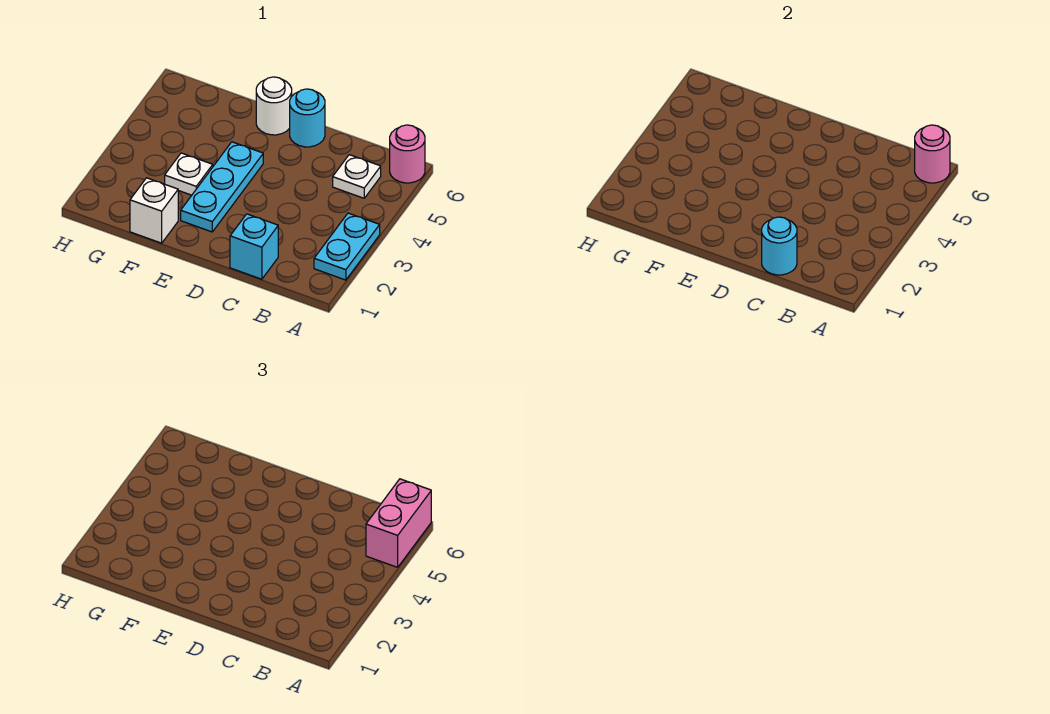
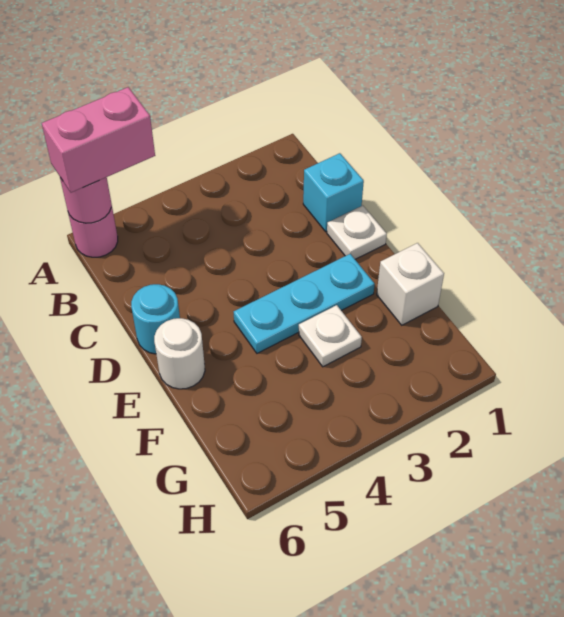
cyan plate A2:A3 level 1 -> none
white plate B5 level 1 -> white plate D1 level 1
cyan round brick C1 level 2 -> none

